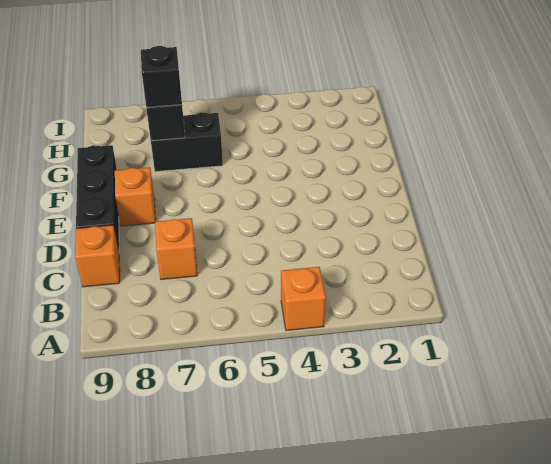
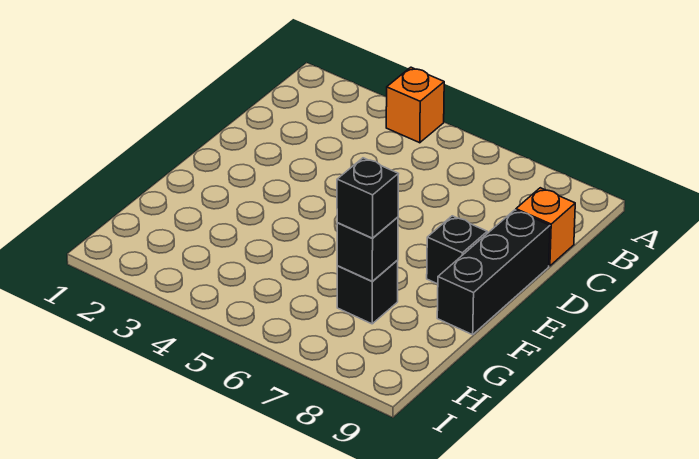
orange brick C7 level 1 -> none
orange brick E8 level 1 -> black brick E8 level 1
black brick G6:G7 level 1 -> black brick G7 level 1

